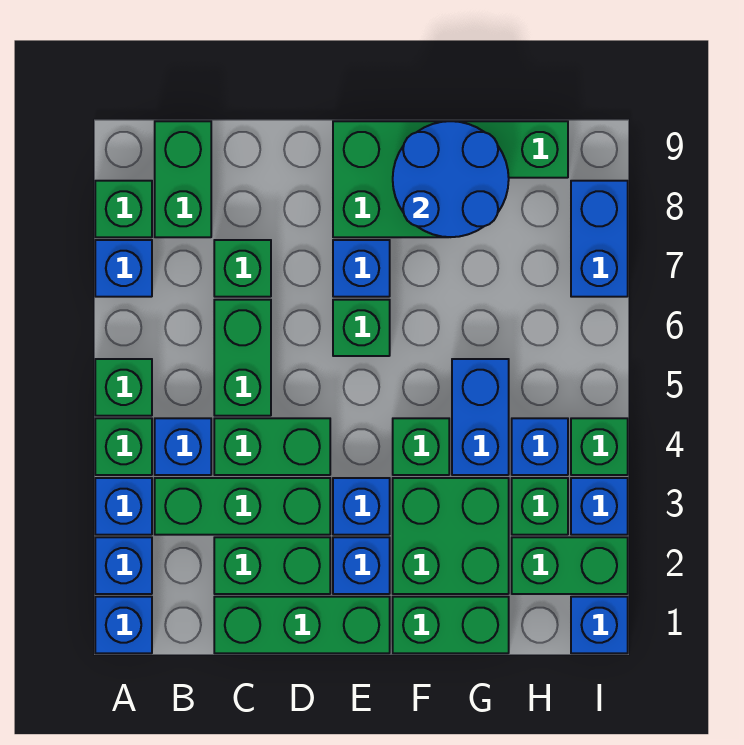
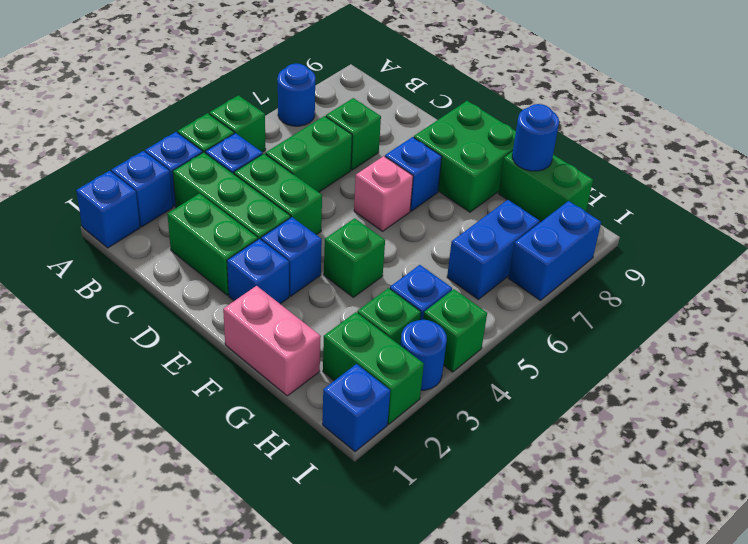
blue brick A7 level 1 -> blue round brick A7 level 1
green brick A8 level 1 -> none
green brick B8:B9 level 1 -> none
green brick C1:E1 level 1 -> none
green brick E6 level 1 -> pink brick E6 level 1
green brick F1:G1 level 1 -> pink brick F1:G1 level 1
green brick F2:G3 level 1 -> none
blue round brick F8:G9 level 2 -> blue round brick G9 level 2
blue brick G4:G5 level 1 -> blue brick H6:H7 level 1
blue brick I3 level 1 -> blue round brick I3 level 1

